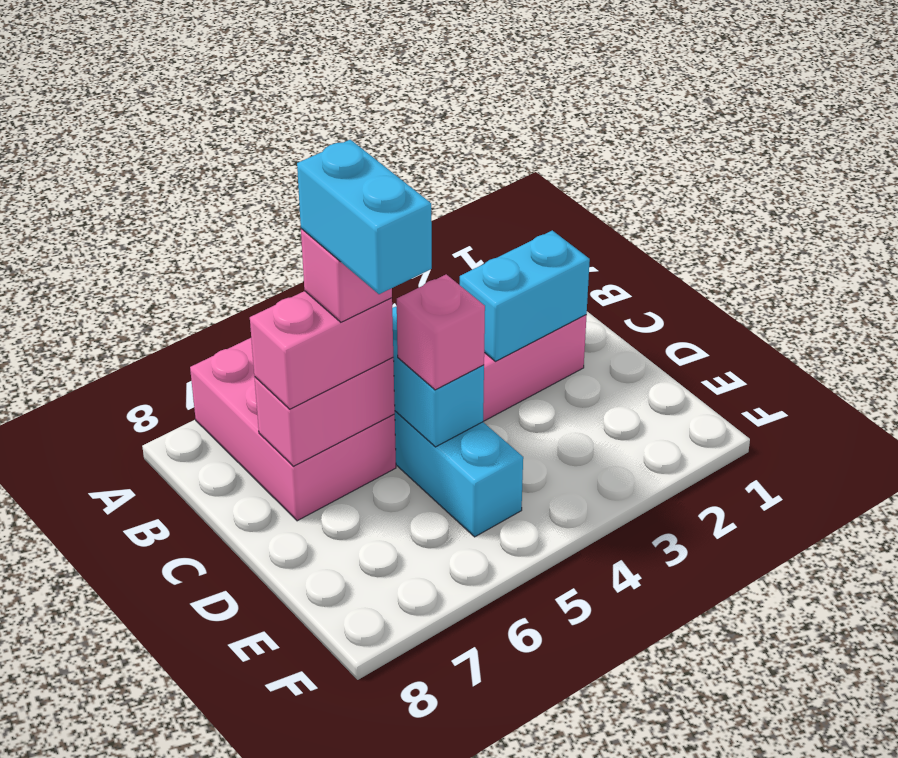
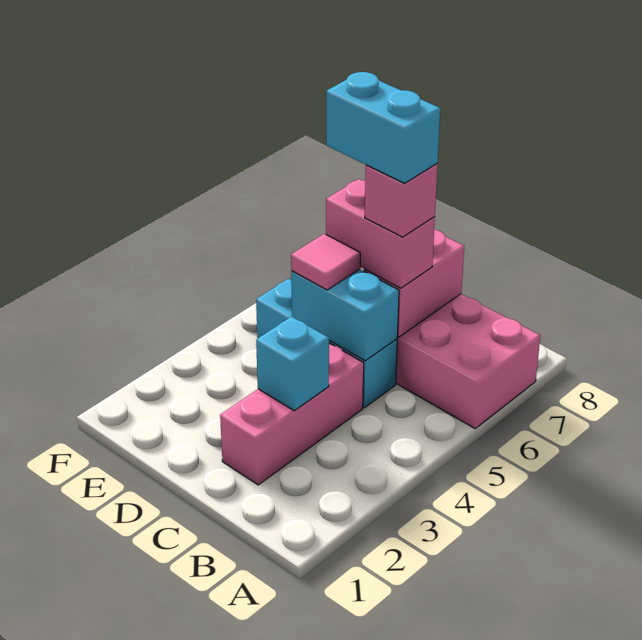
cyan brick C2:C3 level 2 -> cyan brick C3 level 2
pink brick C6:C7 level 3 -> pink brick C6:D6 level 3
pink brick D5 level 3 -> pink tile D5 level 3

